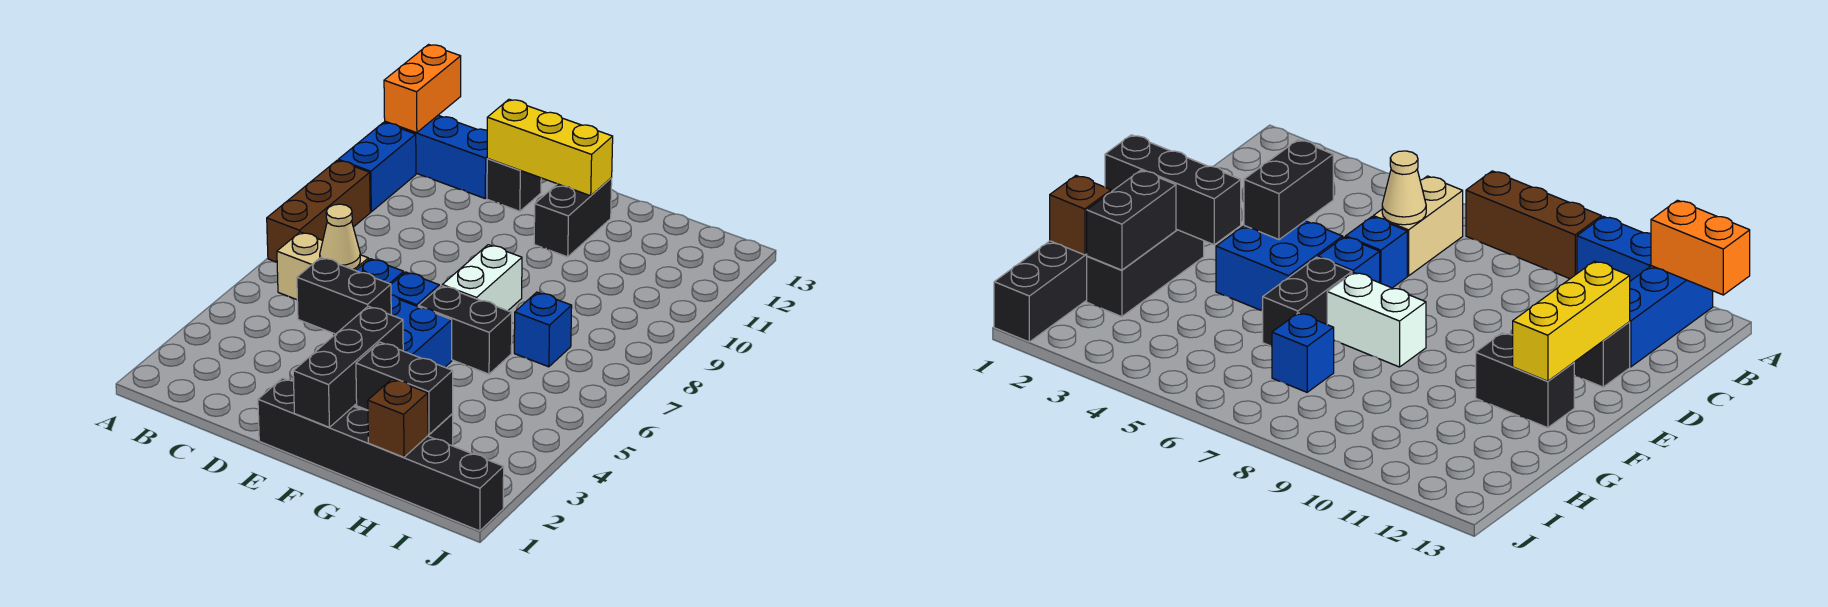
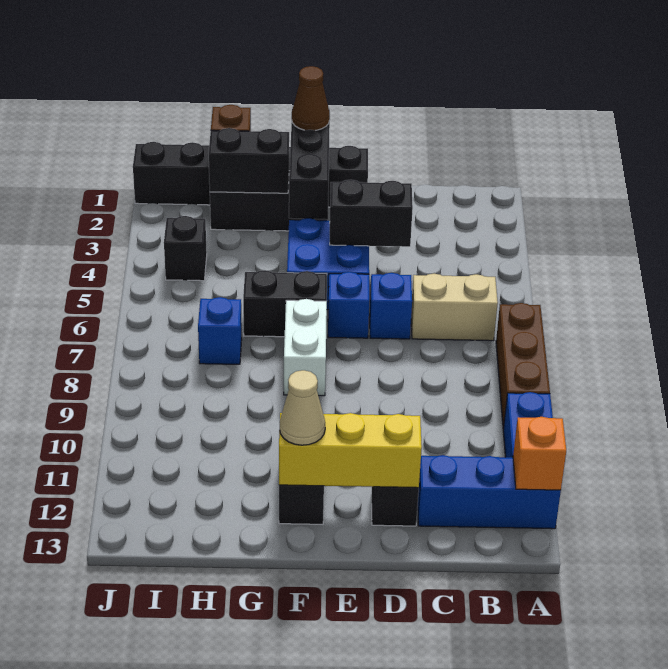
orange brick A12:A13 level 2 -> orange brick A12 level 2
tan cone C6 level 2 -> tan cone F12 level 3
none -> brown cone F1 level 3
none -> black brick I4 level 1

